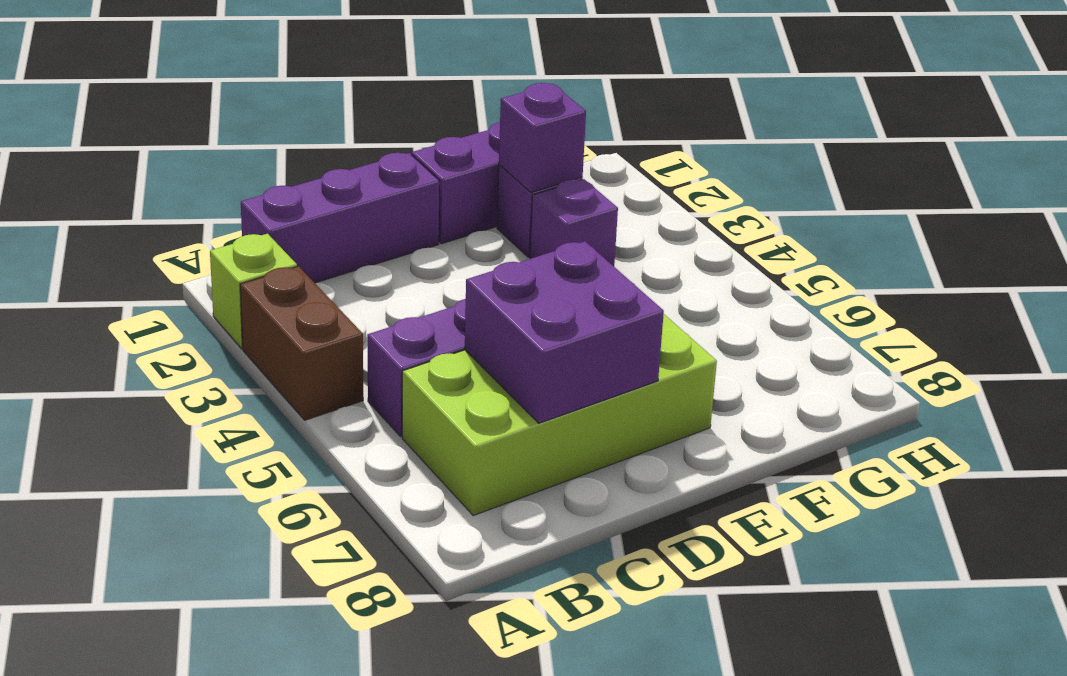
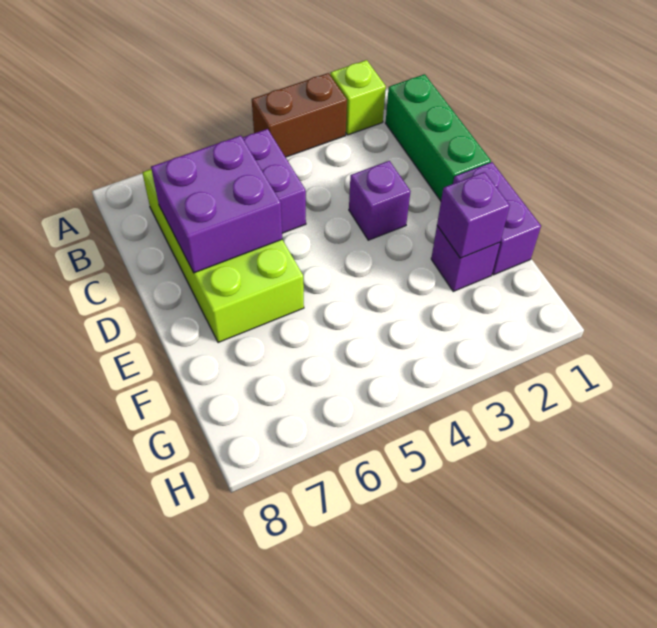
purple brick B1:D1 level 1 -> green brick B1:D1 level 1
purple brick F3 level 1 -> purple brick D3 level 1

